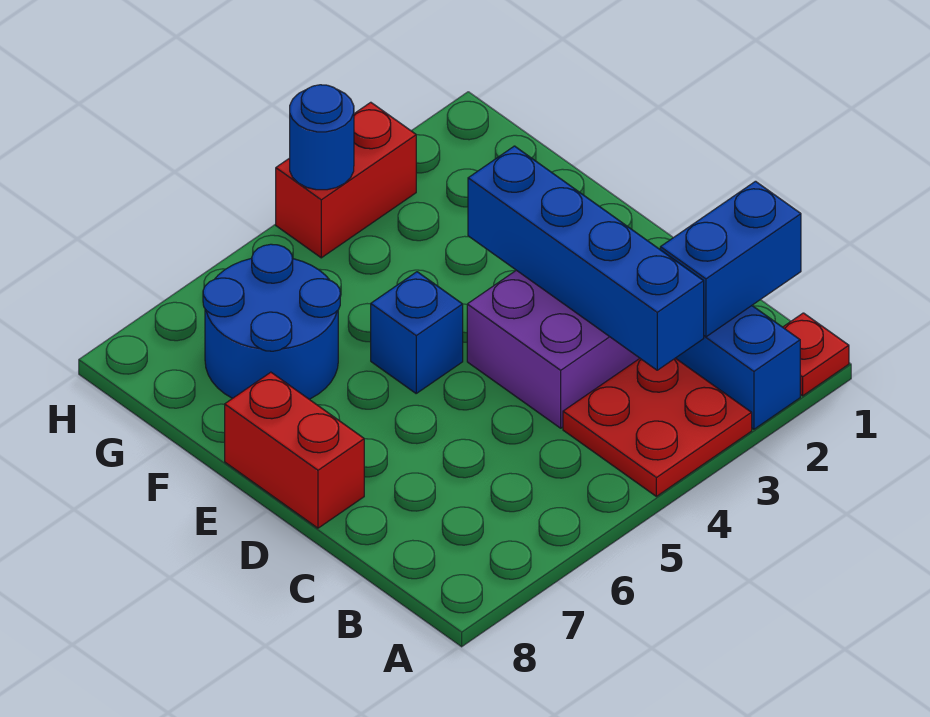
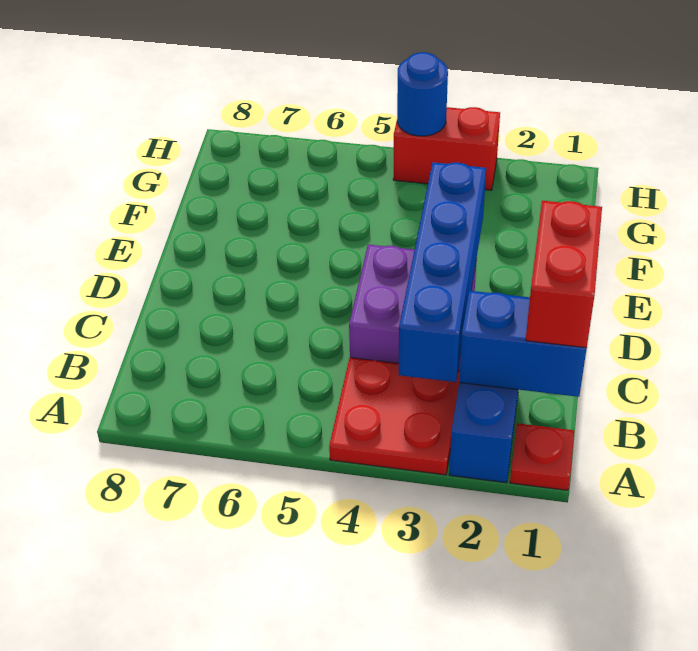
red brick D8:E8 level 1 -> red brick B1:C1 level 3
blue brick E5 level 1 -> none
blue round brick F6:G7 level 1 -> none

